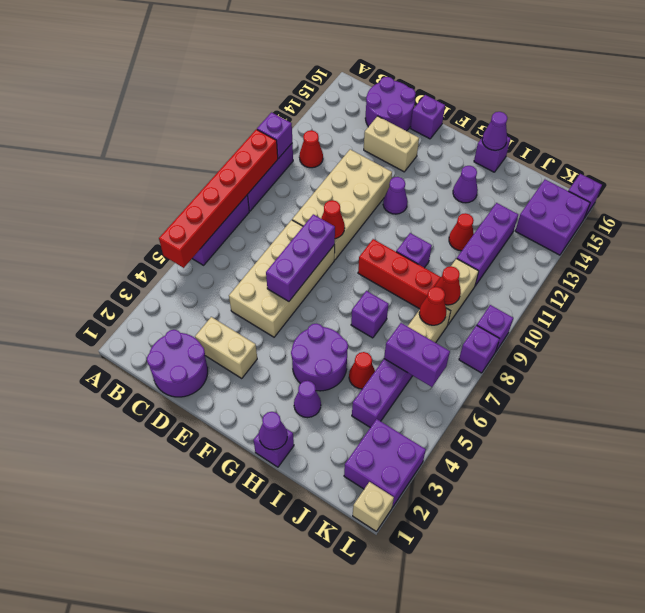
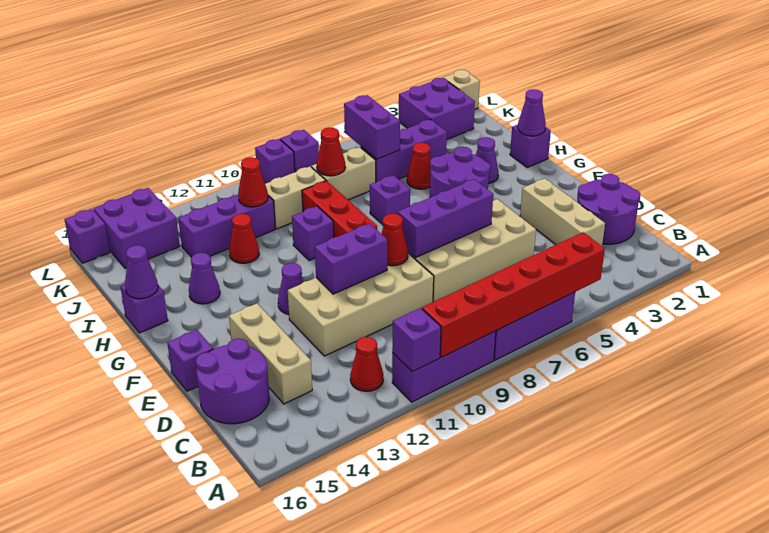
tan brick D3:E3 level 1 -> tan brick C3:E3 level 1
tan brick D14:E14 level 1 -> tan brick C14:E14 level 1
none -> purple brick E10:E11 level 2
red cone J9 level 2 -> red cone J11 level 2

